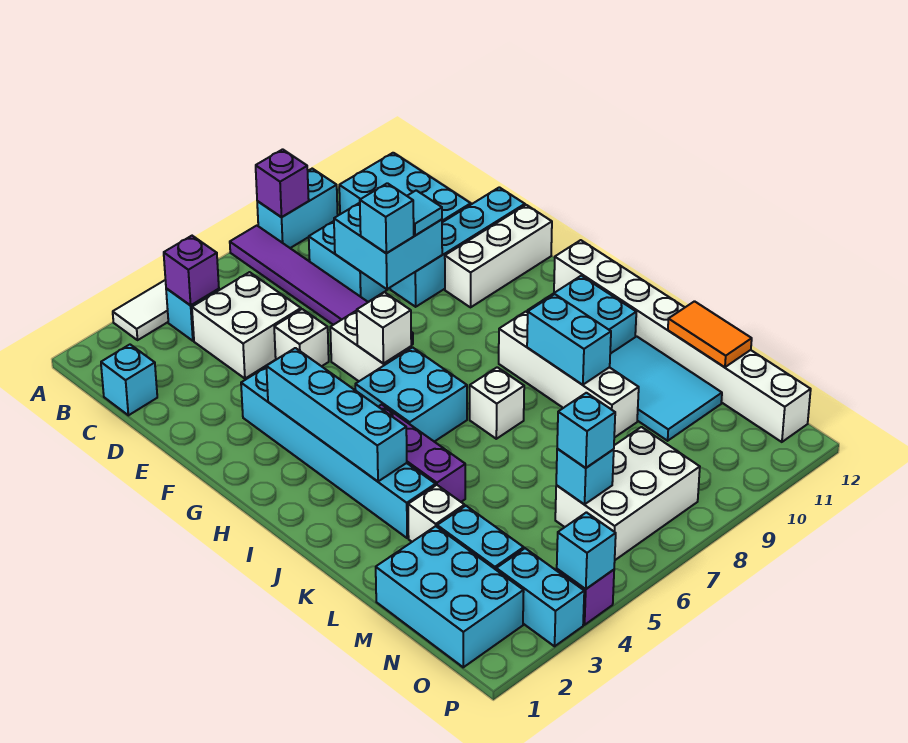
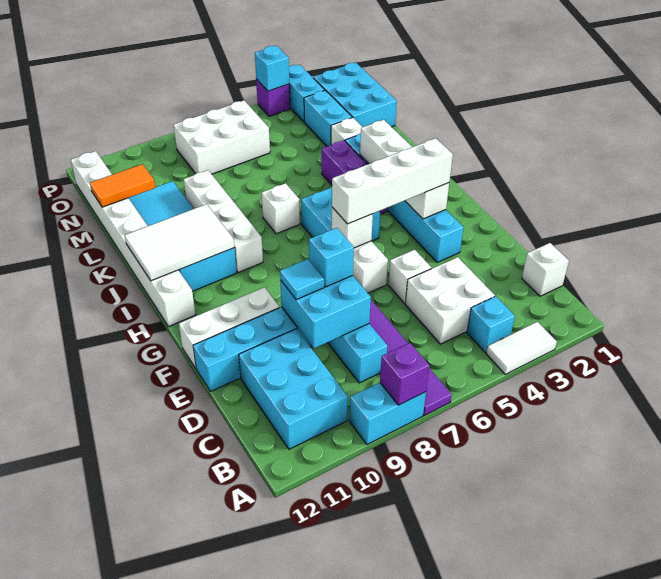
purple brick B4 level 2 -> none
cyan brick C1 level 1 -> white brick C1 level 1
cyan brick G3:J3 level 2 -> white brick G3:J3 level 2
none -> white brick G3:G6 level 3
none -> white tile I10:J12 level 2
cyan brick J9:K9 level 2 -> none
orange tile L12:M12 level 2 -> orange tile M11:M12 level 2
cyan brick N6 level 2 -> none
cyan brick N6 level 3 -> none

